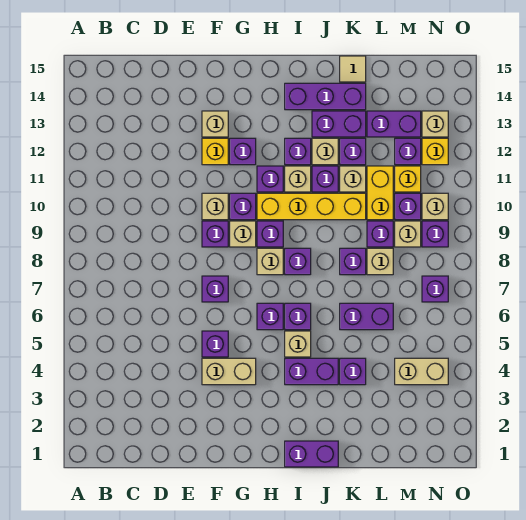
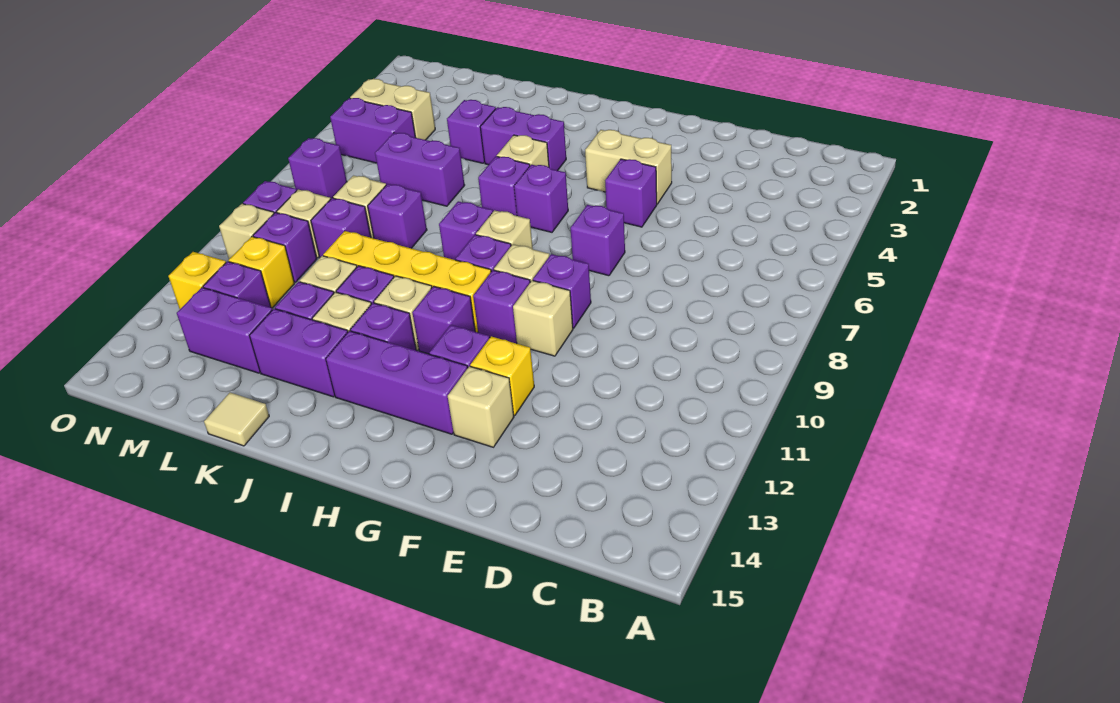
purple brick I1:J1 level 1 -> purple brick M5:N5 level 1
purple brick I14:K14 level 1 -> purple brick G13:I13 level 1
yellow brick L10:L11 level 1 -> none
tan brick N13 level 1 -> none

